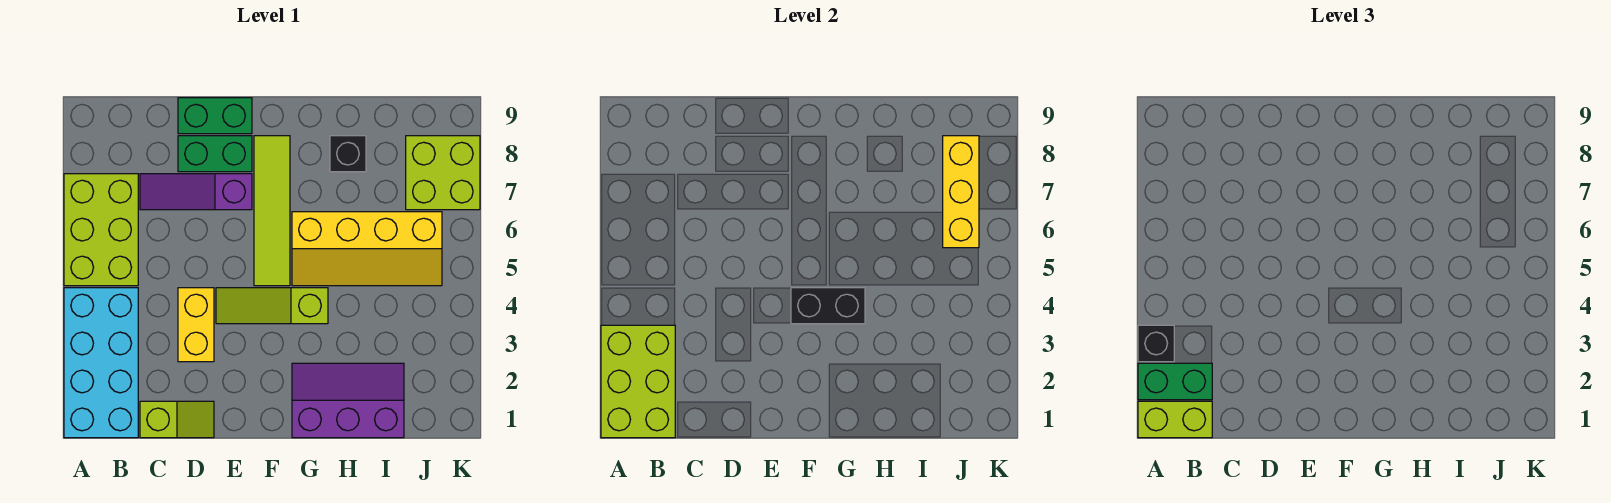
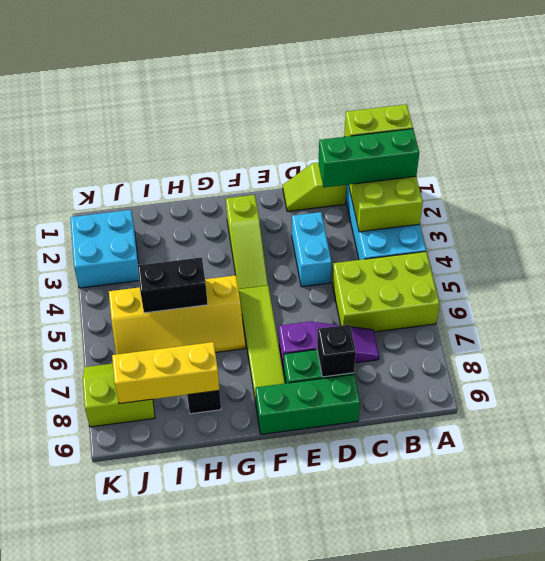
green brick A2:B2 level 3 -> green brick A2:C2 level 3
black brick A3 level 3 -> black brick D8 level 2
lime brick A5:B7 level 1 -> lime brick A5:C6 level 1
yellow brick D3:D4 level 1 -> cyan brick D3:D4 level 1
green brick D9:E9 level 1 -> green brick D9:F9 level 1
lime slope E4:G4 level 1 top G -> lime slope F2:F4 level 1 top 2
black brick F4:G4 level 2 -> black brick H5:I5 level 2
purple slope G1:I2 level 1 top 1 -> none
yellow slope G5:J6 level 1 top 6 -> yellow slope G5:J6 level 1 top 5
none -> cyan brick J2:K3 level 1
yellow brick J6:J8 level 2 -> yellow brick H8:J8 level 2
lime brick J7:K8 level 1 -> lime slope J7:K8 level 1 top 8

